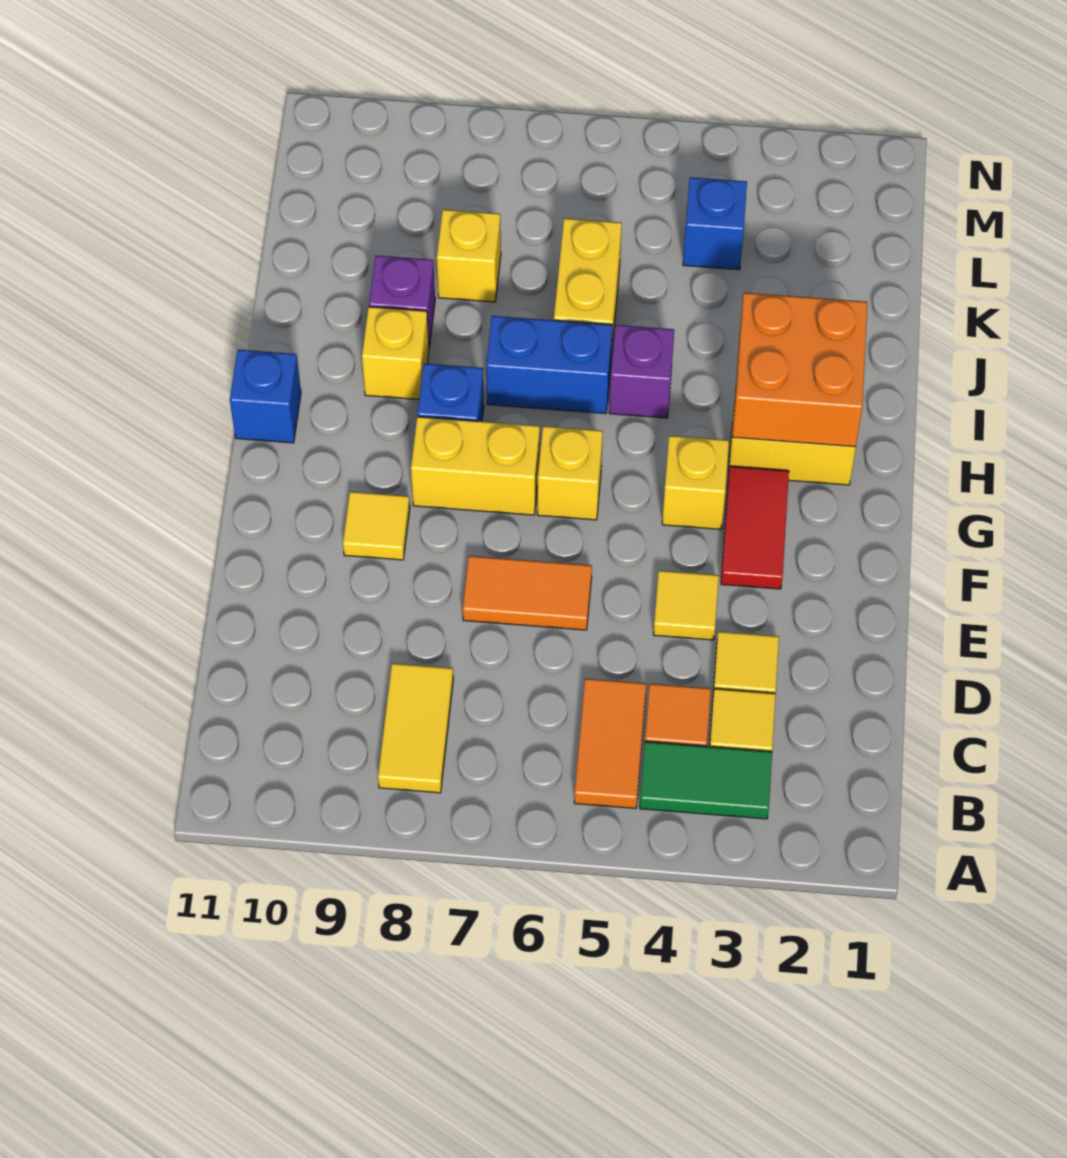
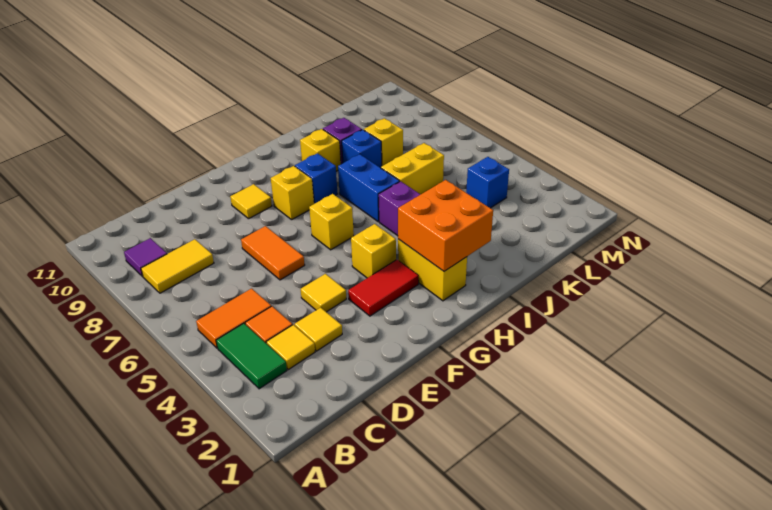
none -> purple tile B9 level 1
yellow brick G7:G8 level 1 -> yellow brick G8 level 1
blue brick H11 level 1 -> blue brick J8 level 1

